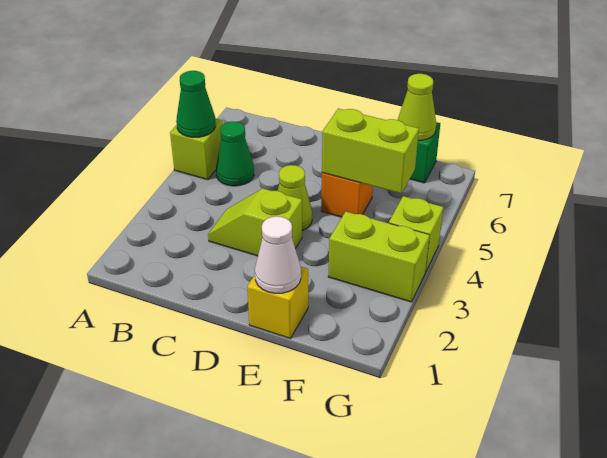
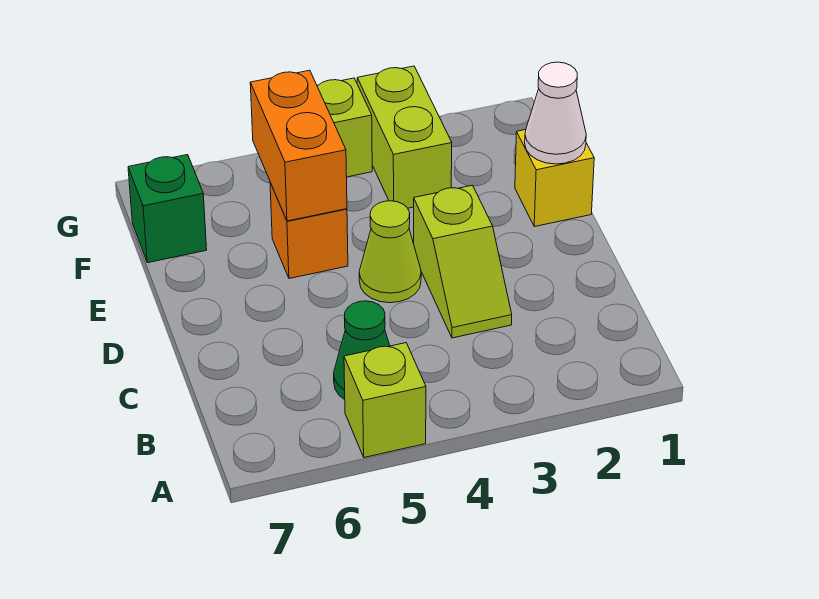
green cone A5 level 2 -> none
lime brick E5:F5 level 2 -> orange brick E5:F5 level 2
lime cone F7 level 2 -> none

